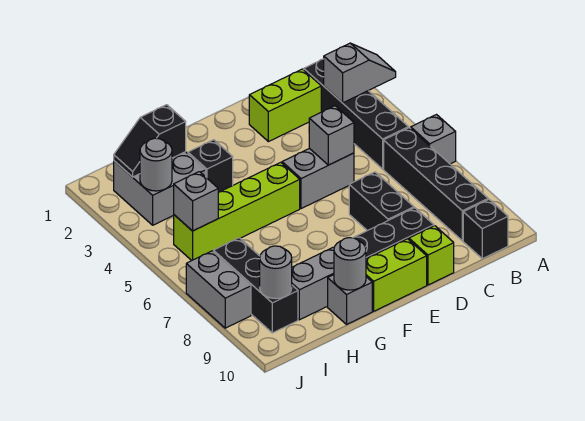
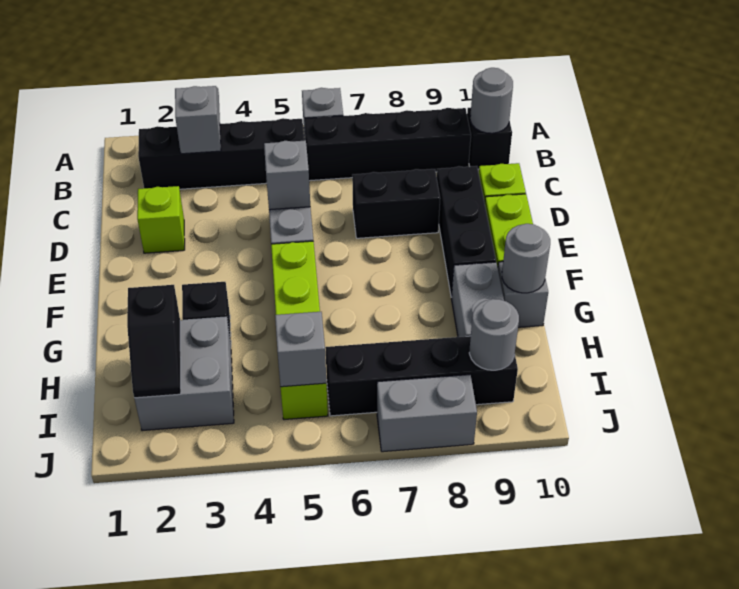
lime brick C2:D2 level 1 -> lime brick D2 level 1
grey round brick I3 level 2 -> grey round brick B10 level 2
black brick I7:I9 level 1 -> black brick I6:I9 level 1

